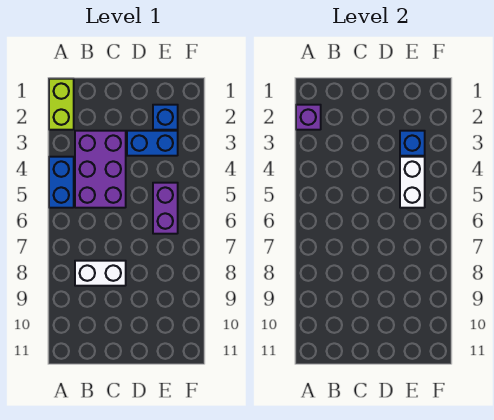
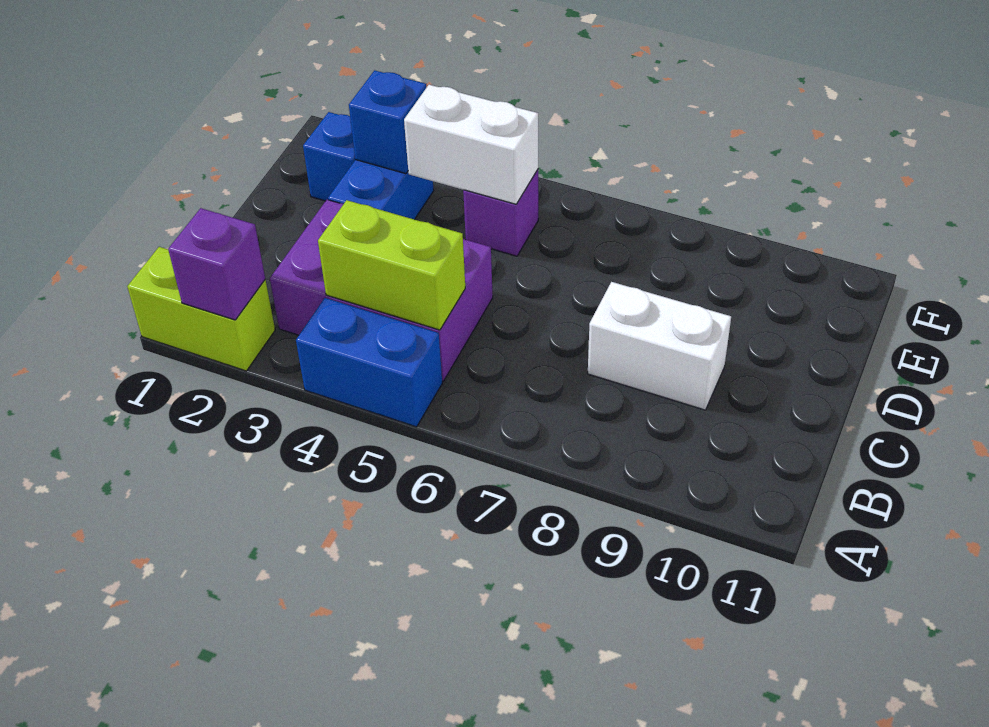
none -> lime brick B4:B5 level 2
white brick B8:C8 level 1 -> white brick C8:C9 level 1
purple brick E5:E6 level 1 -> purple brick E5 level 1

